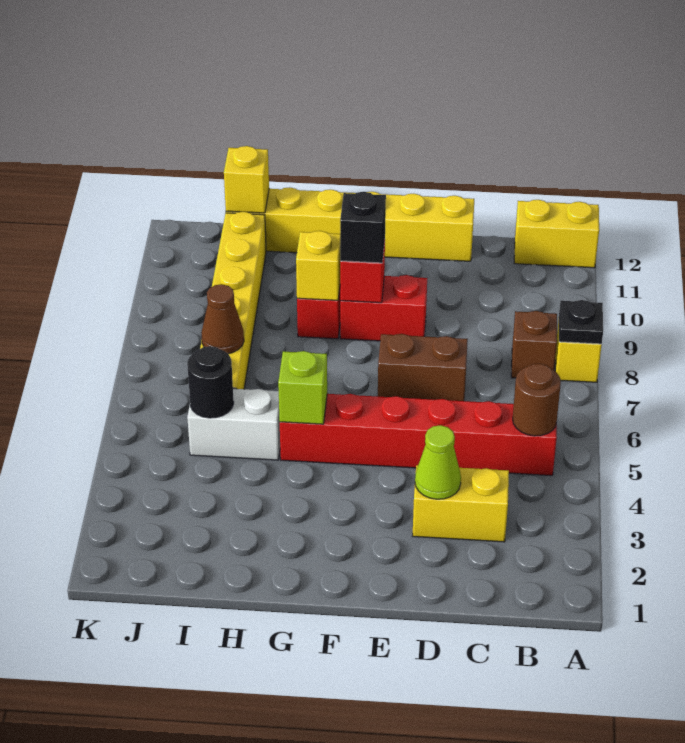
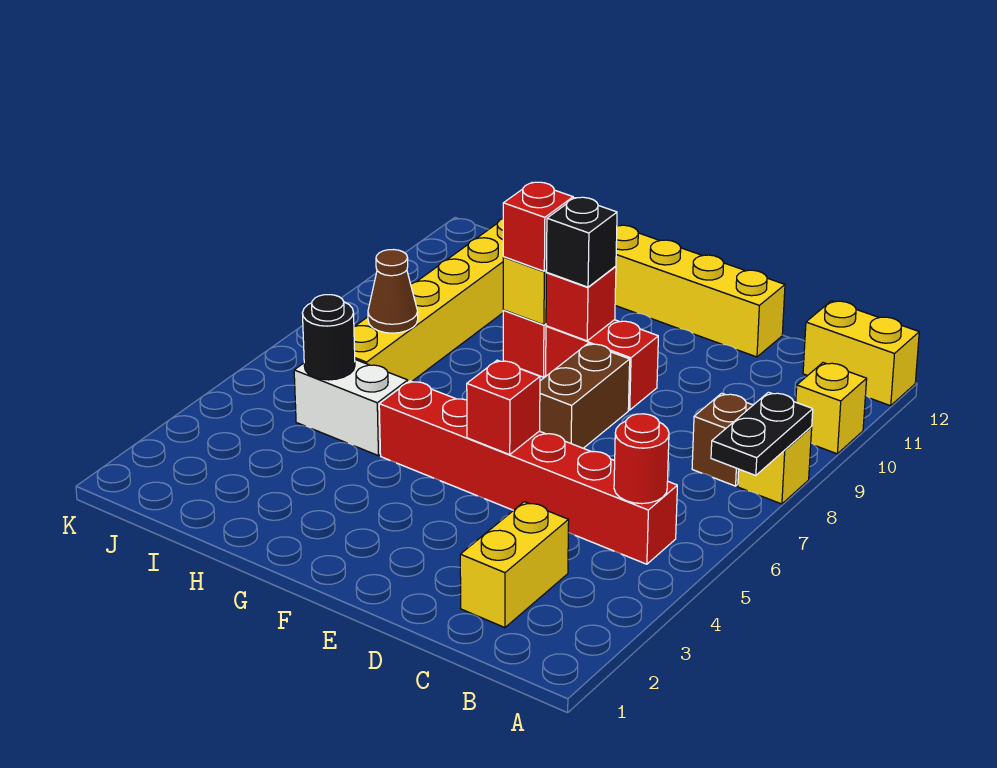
black plate A8 level 2 -> black plate A7:A8 level 2
brown round brick B5 level 2 -> red round brick B5 level 2
yellow brick C3:D3 level 1 -> yellow brick C2:C3 level 1
lime cone D3 level 2 -> none
brown brick D7:E7 level 1 -> brown brick E7:E8 level 1
none -> red brick E5 level 2
lime brick G5 level 2 -> none
none -> red brick G9 level 3
yellow brick I12 level 2 -> yellow brick A10 level 1

